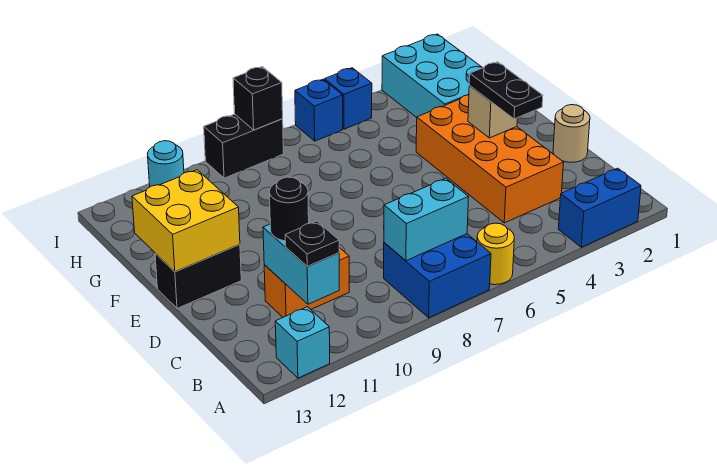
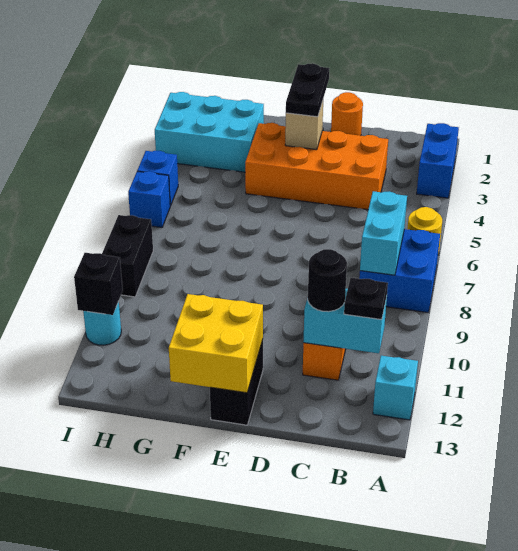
tan round brick D1 level 1 -> orange round brick D1 level 1
black plate D3:E3 level 3 -> black plate E2:E3 level 3
black brick I8 level 2 -> black brick I11 level 2

